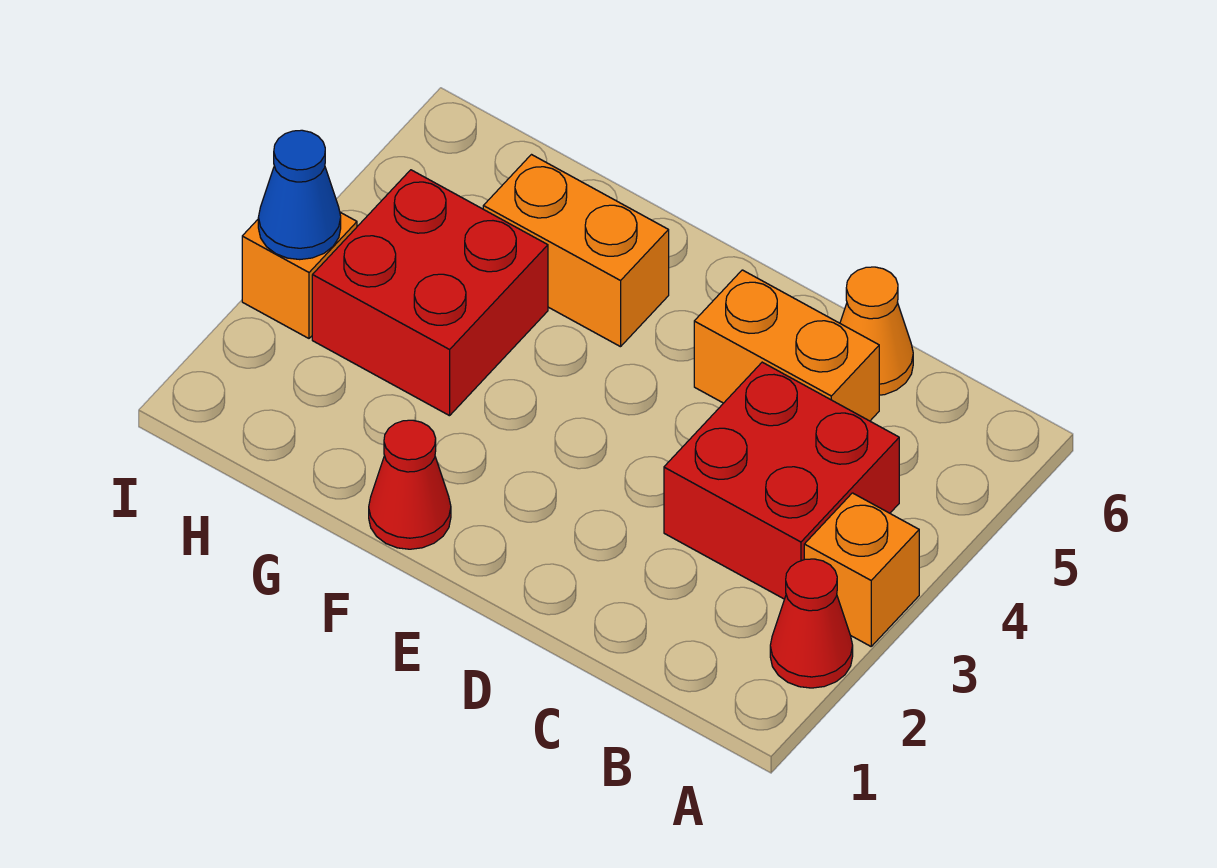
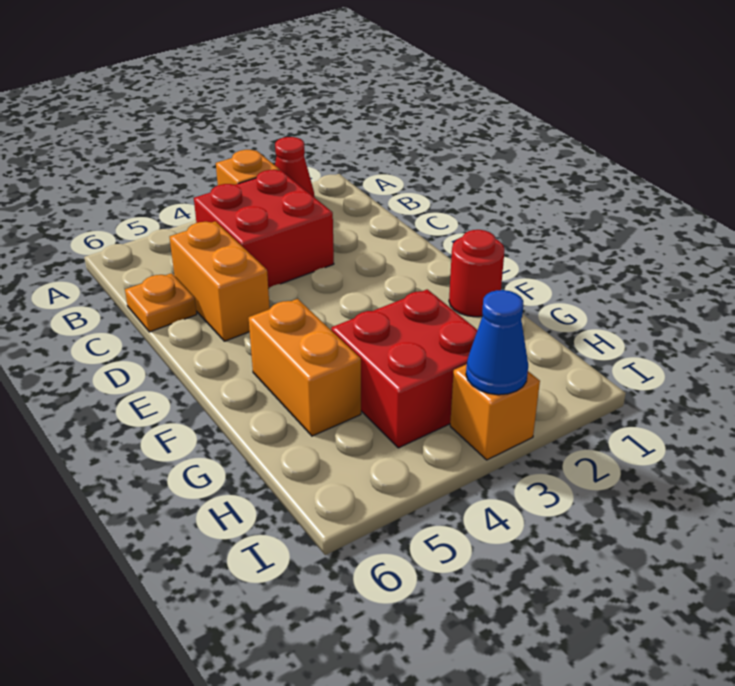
orange cone C6 level 1 -> orange plate C6 level 1
red cone F1 level 1 -> red round brick F1 level 1

